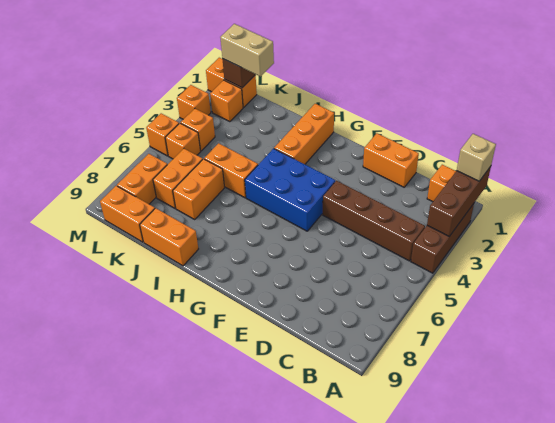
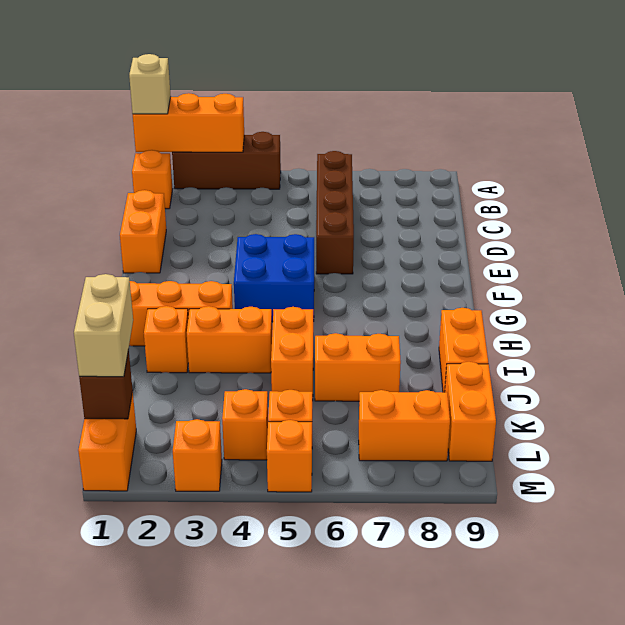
brown brick A1:A3 level 2 -> orange brick A1:A3 level 2
brown brick B4:E4 level 1 -> brown brick B6:E6 level 1
blue brick F4:H5 level 1 -> blue brick F4:G5 level 1
orange brick K6:K7 level 1 -> orange brick I3:I4 level 1
orange brick L2 level 1 -> orange brick I2 level 1

